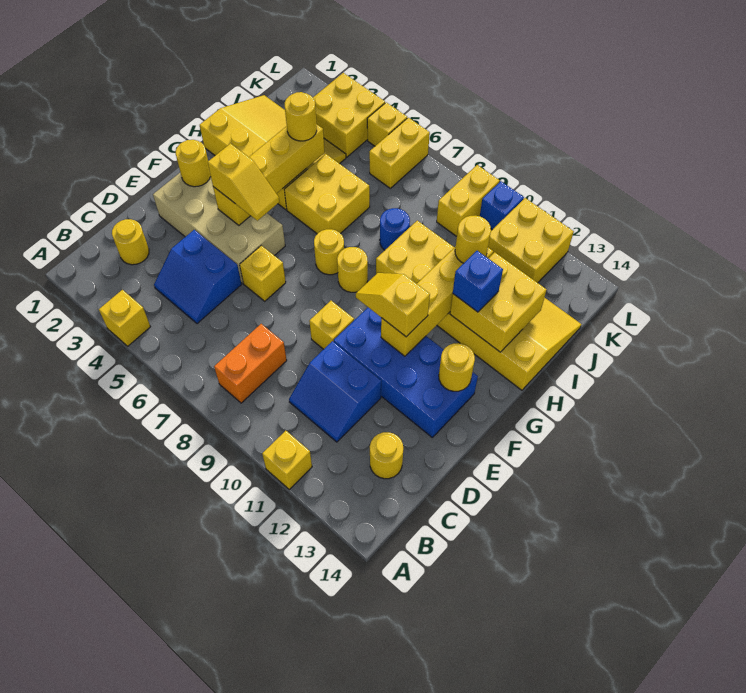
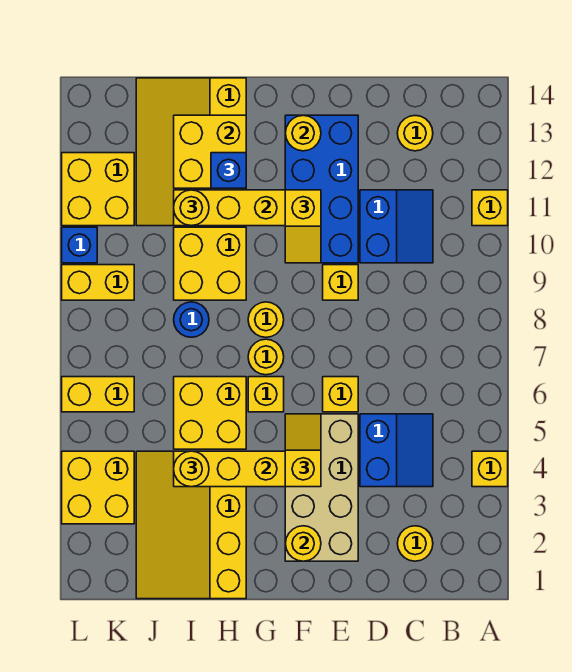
orange brick B8:C8 level 1 -> none
yellow brick L5 level 1 -> yellow brick G6 level 1

